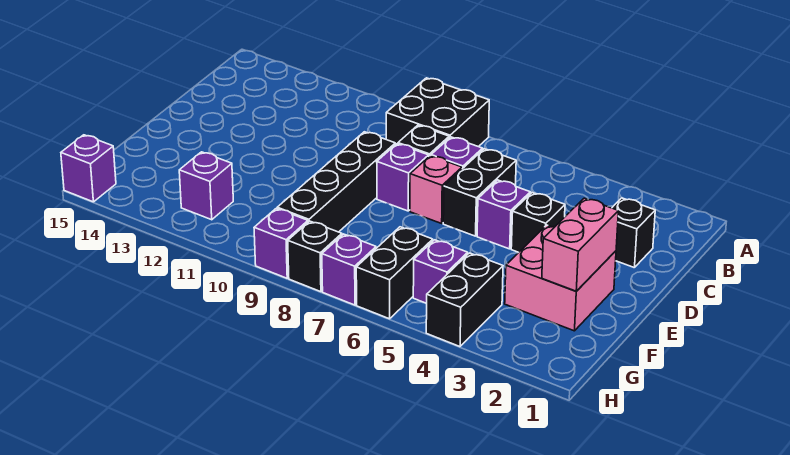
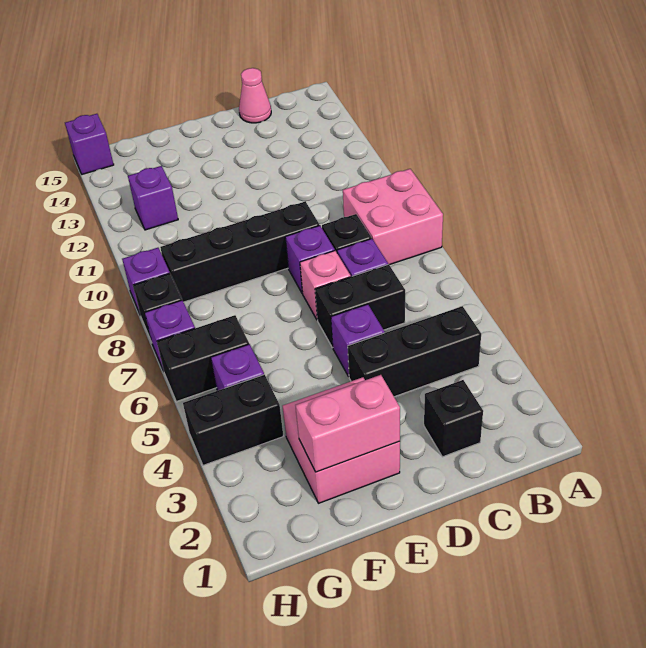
black brick A8:B9 level 1 -> pink brick A8:B9 level 1
none -> pink cone C15 level 1
black brick D4 level 1 -> black brick B4:D4 level 1

